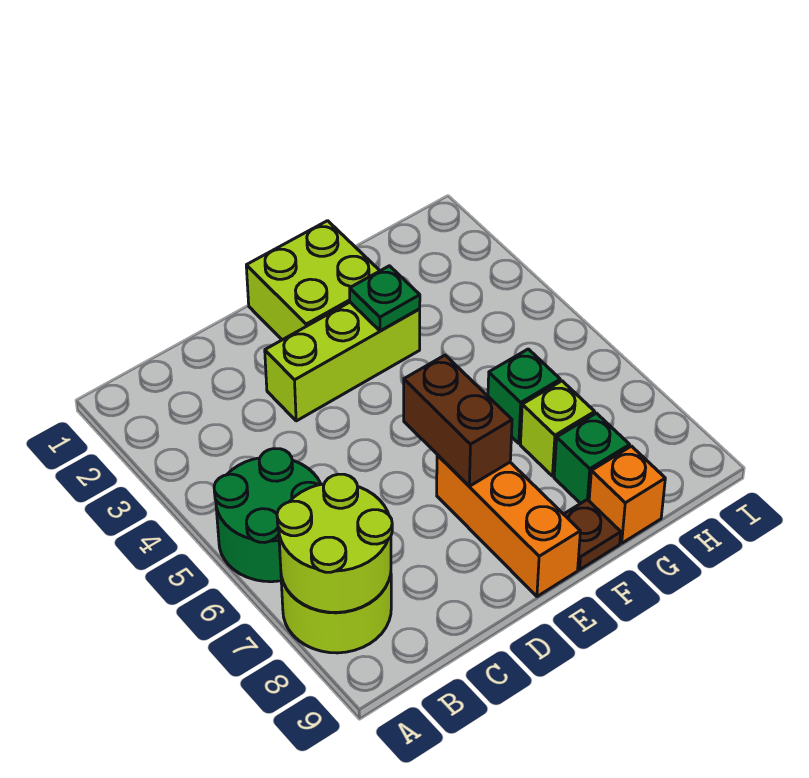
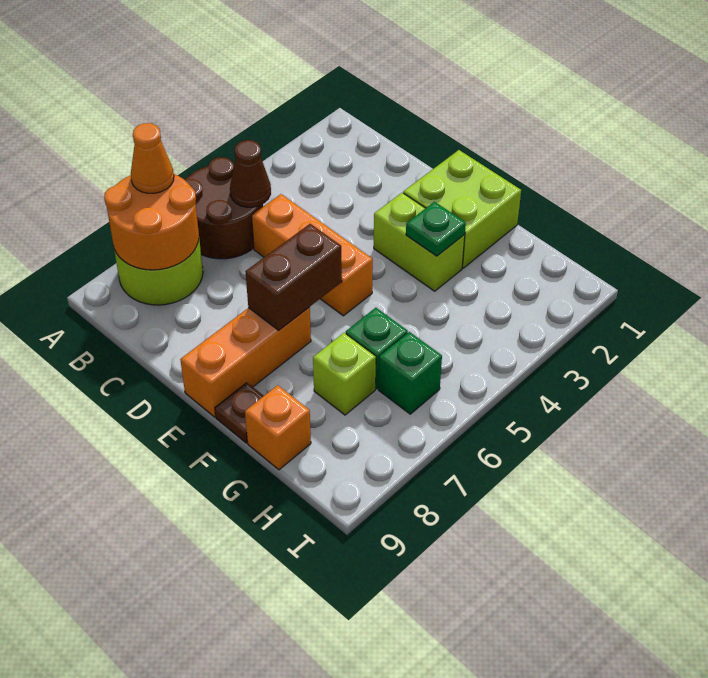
green round brick A5:B6 level 1 -> brown round brick A5:B6 level 1
lime round brick A7:B8 level 2 -> orange round brick A7:B8 level 2
none -> orange cone A7 level 3
none -> brown cone B5 level 2
none -> orange brick C5:E5 level 1
lime brick D3:F3 level 1 -> lime brick E3:F3 level 1
green brick G8 level 1 -> green brick H6 level 1

